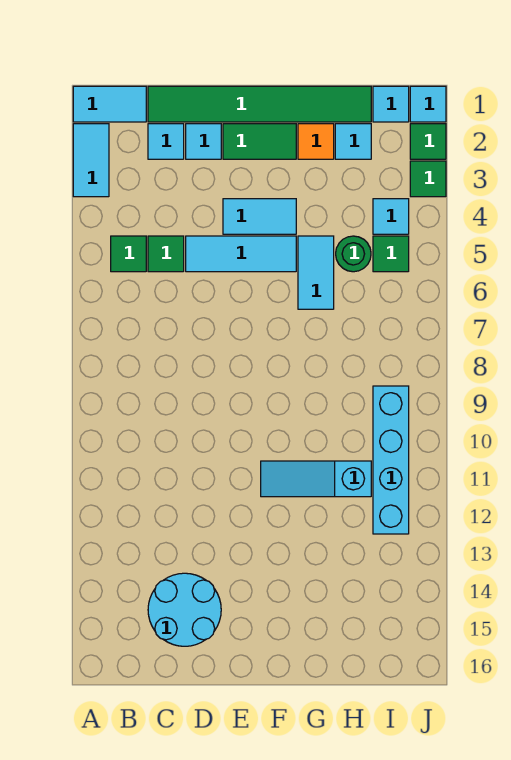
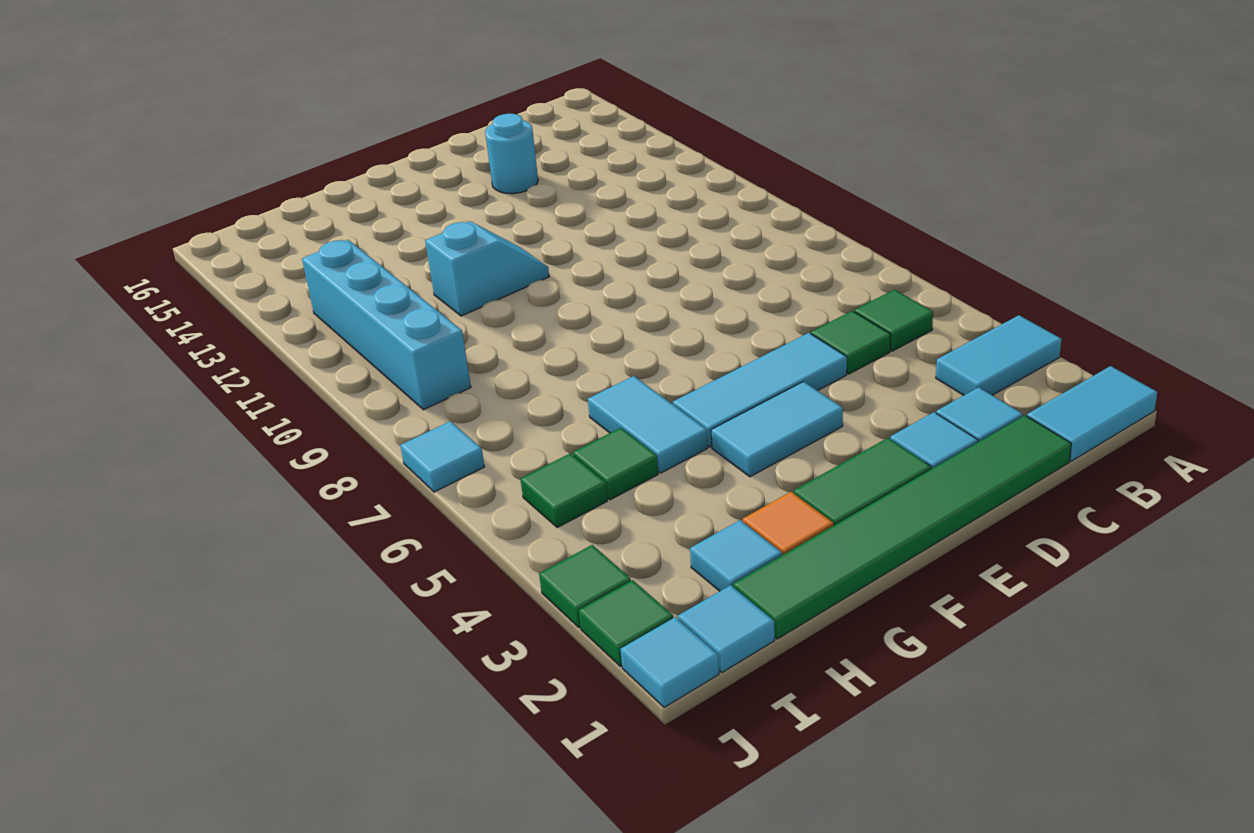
cyan tile A2:A3 level 1 -> cyan tile A3:B3 level 1
cyan round brick C14:D15 level 1 -> cyan round brick D14 level 1
cyan slope F11:H11 level 1 top H -> cyan slope F11:G11 level 1 top G
green round brick H5 level 1 -> green tile H5 level 1
cyan tile I4 level 1 -> cyan tile J7 level 1

